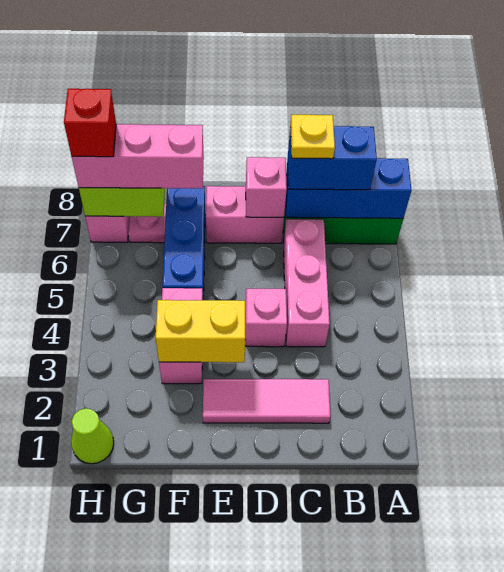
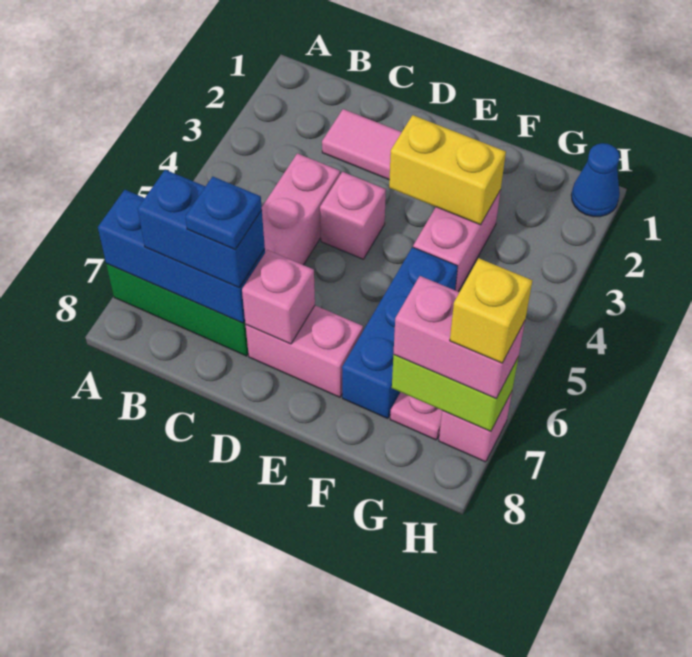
yellow plate C7 level 4 -> blue plate C7 level 4
pink brick F7:H7 level 3 -> pink brick G7:H7 level 3
lime cone H1 level 1 -> blue cone H1 level 1
red brick H7 level 4 -> yellow brick H7 level 4

